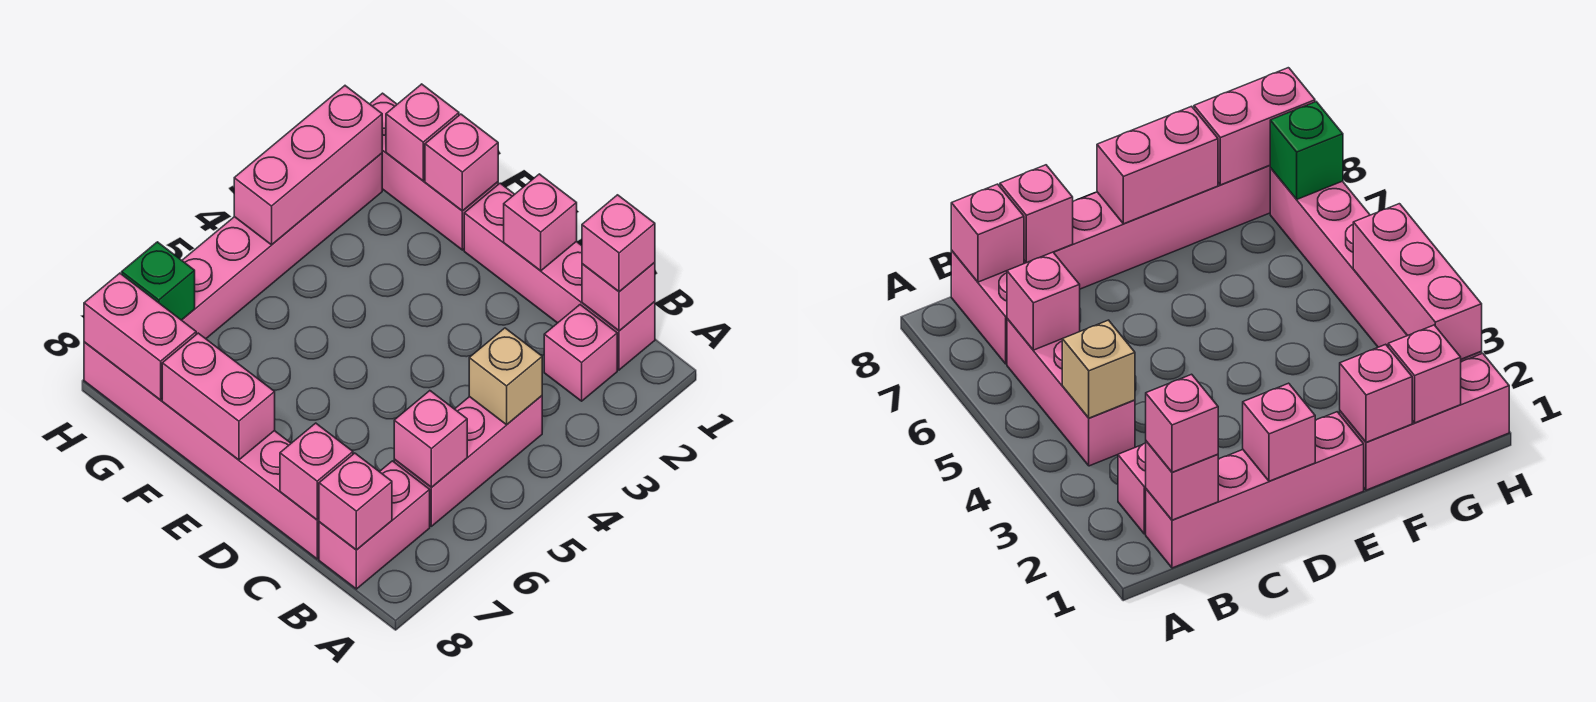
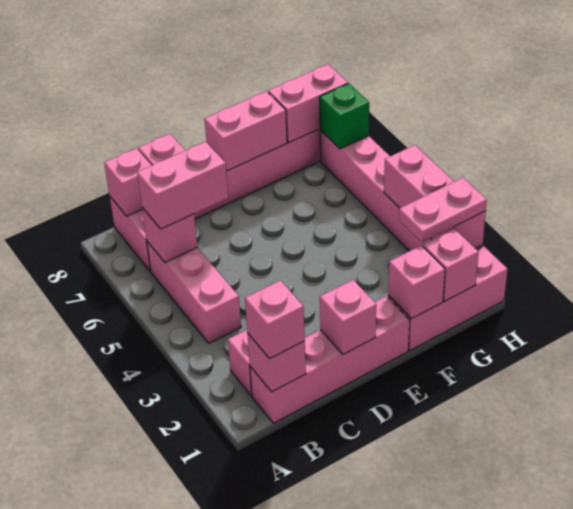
tan brick B4 level 2 -> none
none -> pink brick B6:C6 level 3
none -> pink plate G2:H2 level 3

